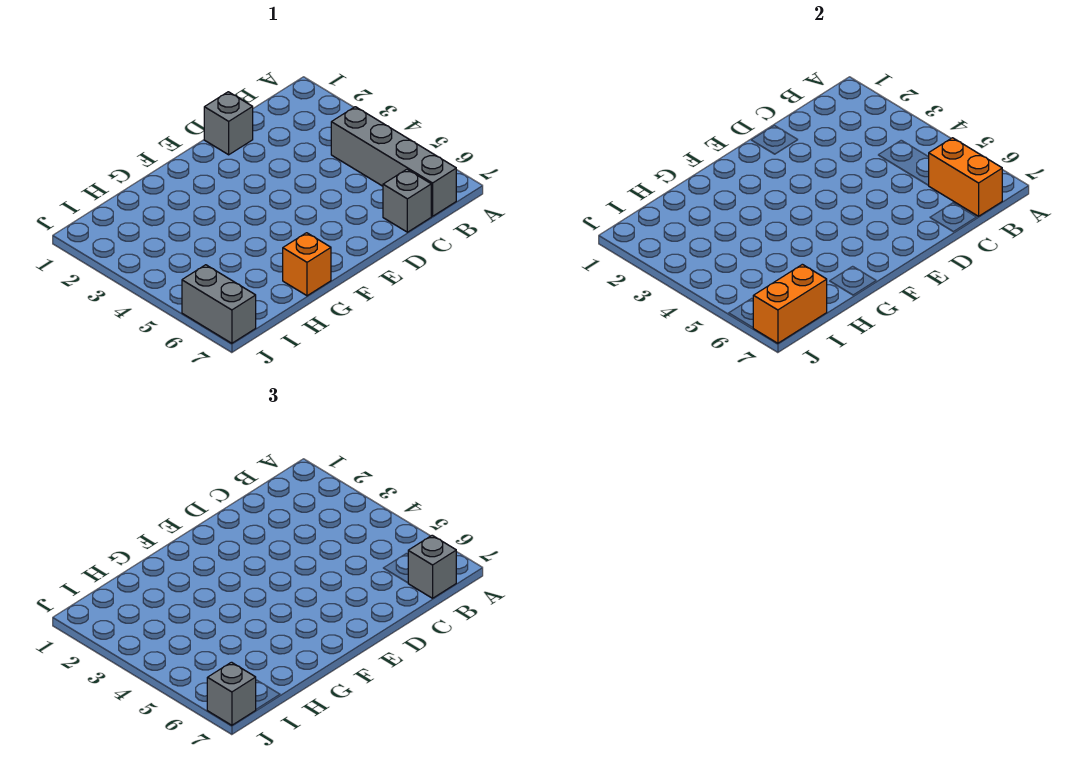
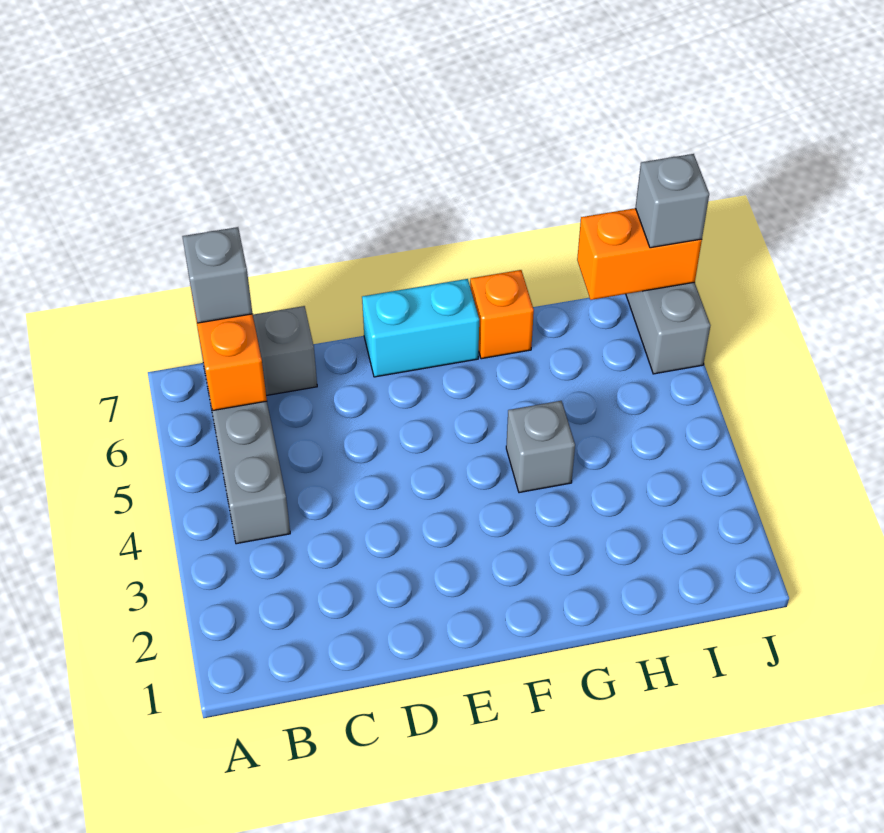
grey brick D1 level 1 -> grey brick G4 level 1
none -> cyan brick E7:F7 level 1

